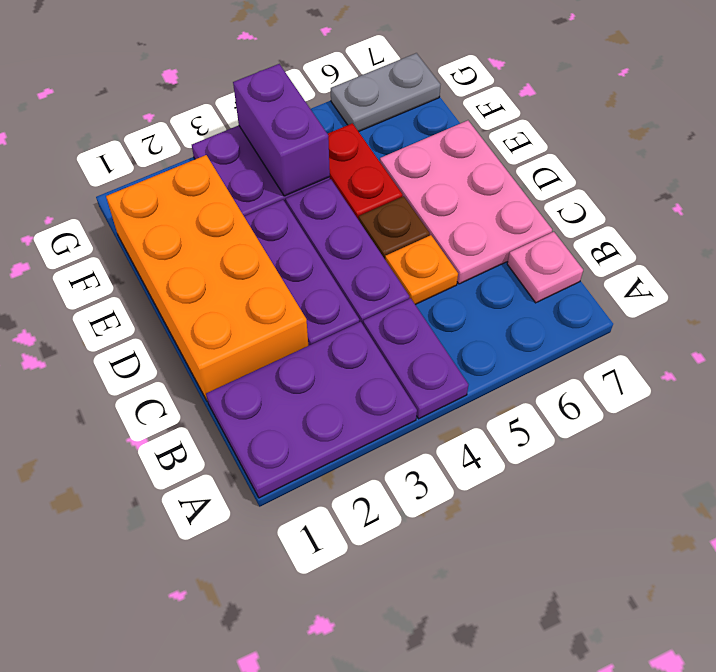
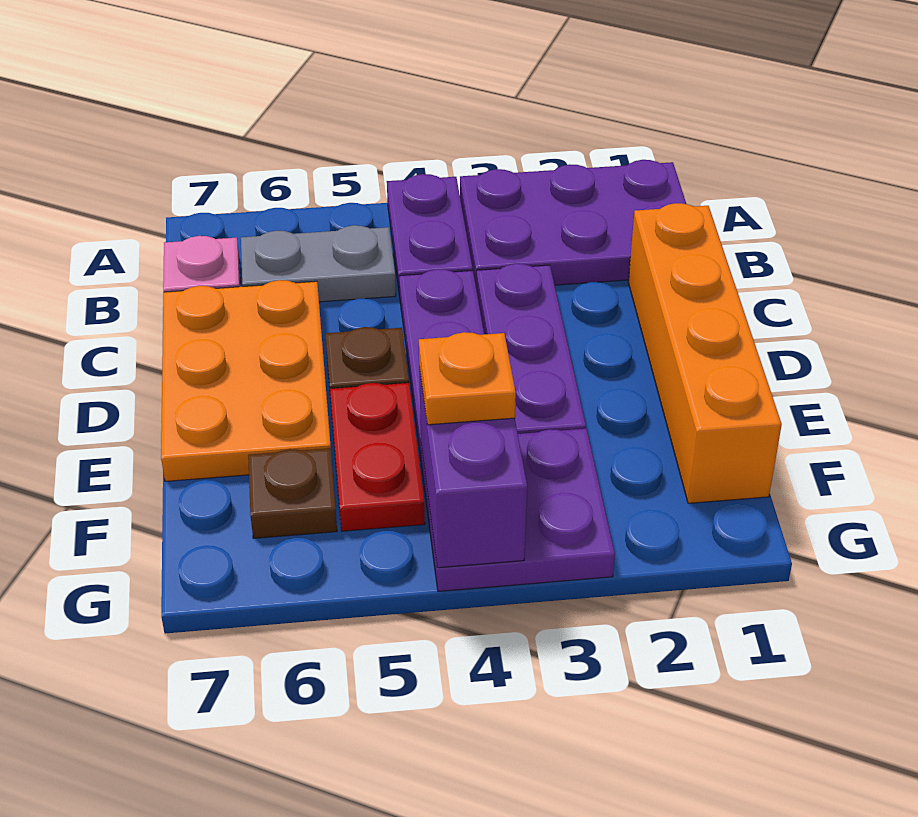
orange brick C1:F2 level 1 -> orange brick C1:F1 level 1
orange plate C5 level 1 -> orange plate F4 level 3
pink plate C6:E7 level 1 -> orange plate C6:E7 level 1
none -> brown plate F6 level 1
grey plate G6:G7 level 1 -> grey plate B5:B6 level 1

